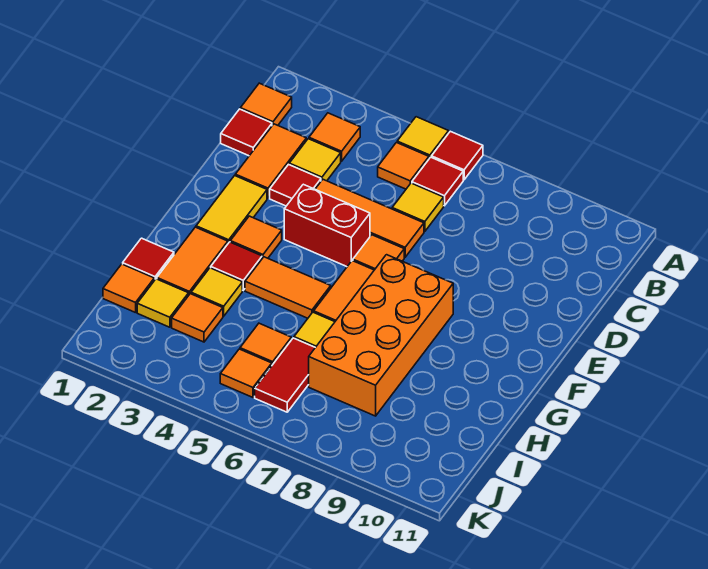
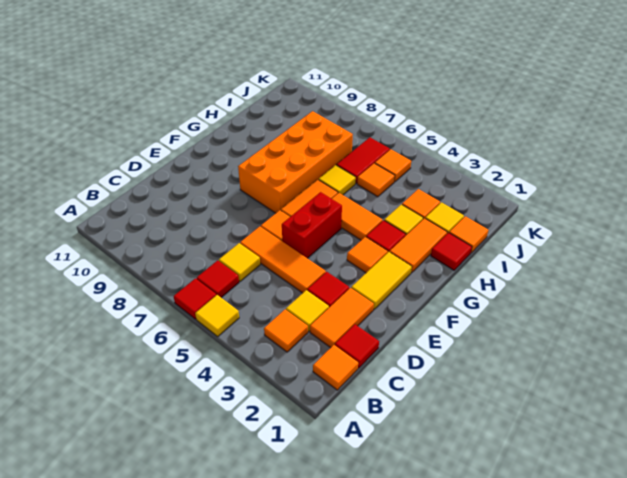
orange tile B5 level 1 -> none
red brick E4:E5 level 1 -> red brick E5:F5 level 1

